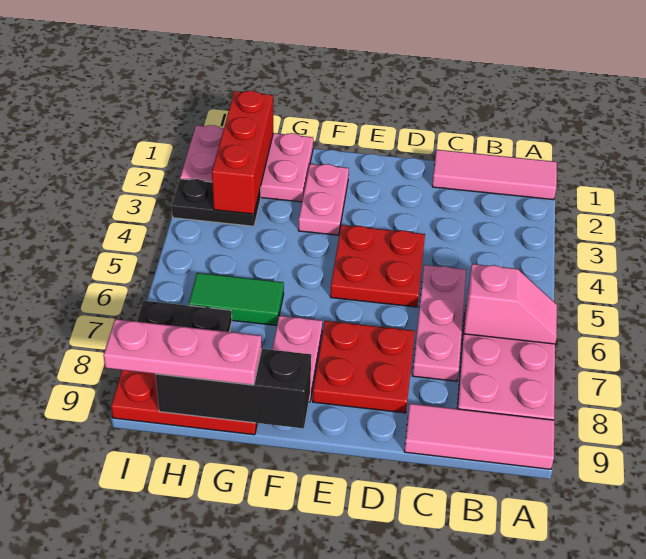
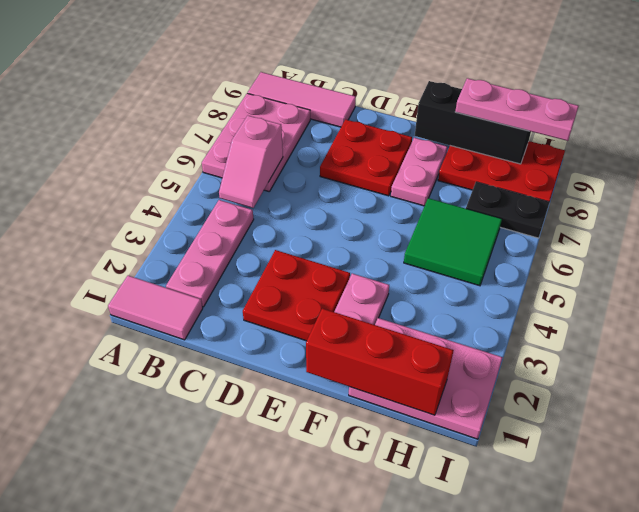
pink tile A1:C1 level 1 -> pink tile A1:B1 level 1
pink slope A6:B6 level 2 top B -> pink slope B5:B6 level 2 top 6
pink plate C5:C7 level 1 -> pink plate B2:B4 level 1
red plate D4:E5 level 1 -> red plate D2:E3 level 1
green tile G6:H6 level 1 -> green tile G5:H6 level 1
red brick H1:H3 level 2 -> red brick F1:H1 level 2
black plate H3:I3 level 1 -> none

